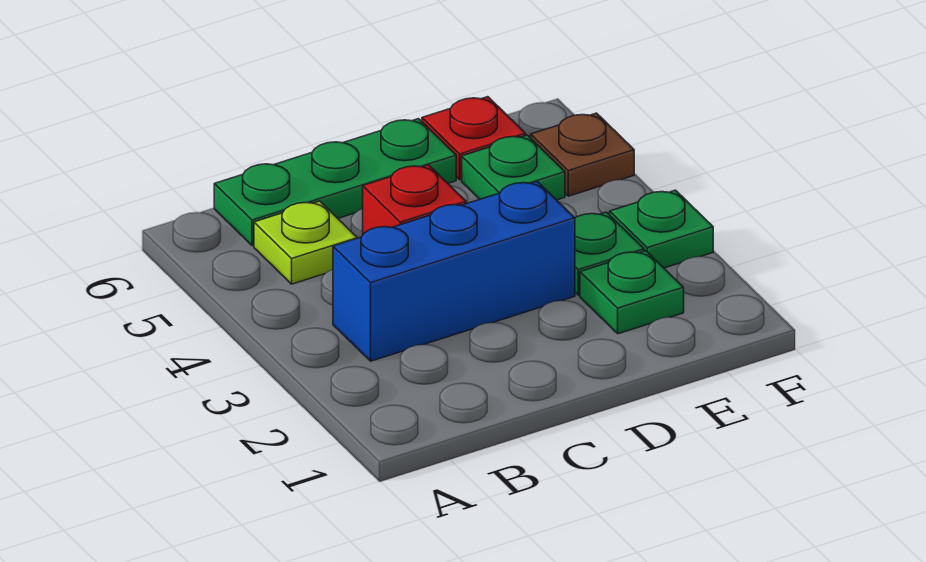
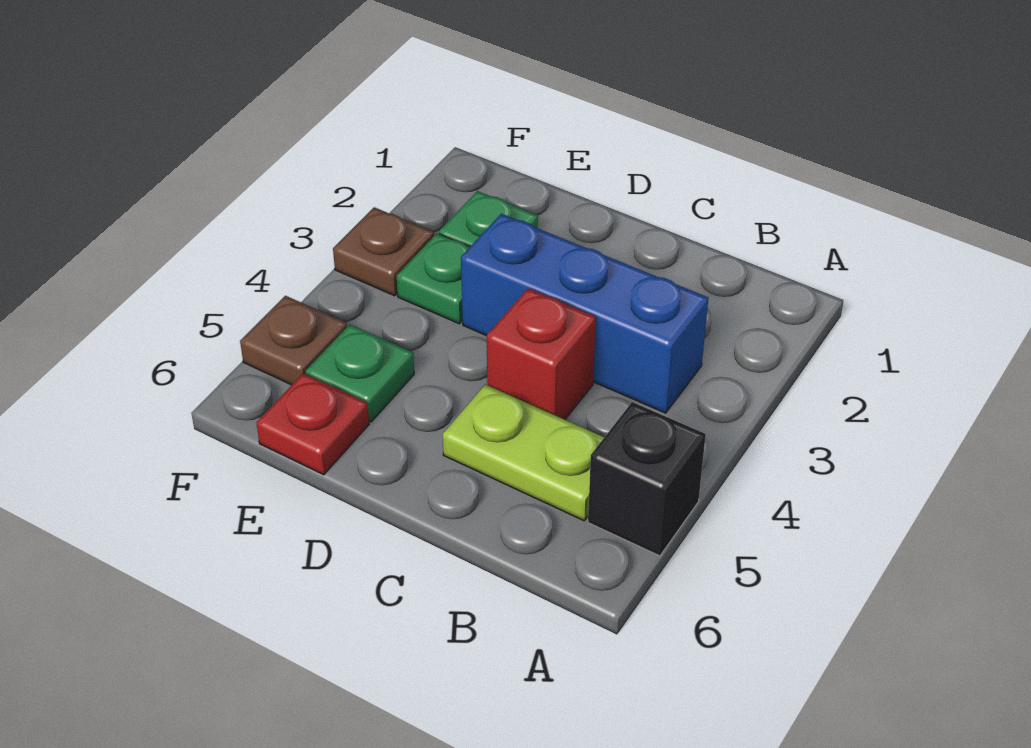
none -> black brick A5 level 1
lime plate B5 level 1 -> lime plate B5:C5 level 1
green plate B6:D6 level 1 -> none
green plate F3 level 1 -> brown plate F3 level 1

